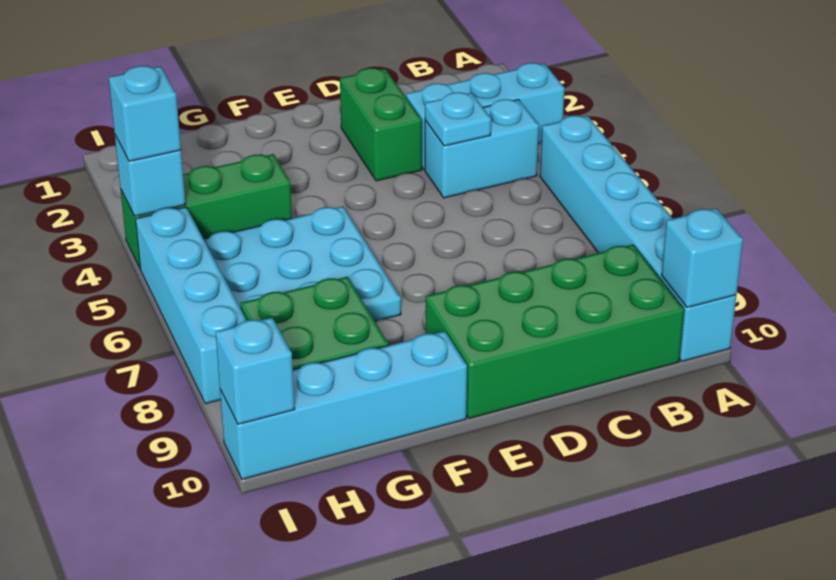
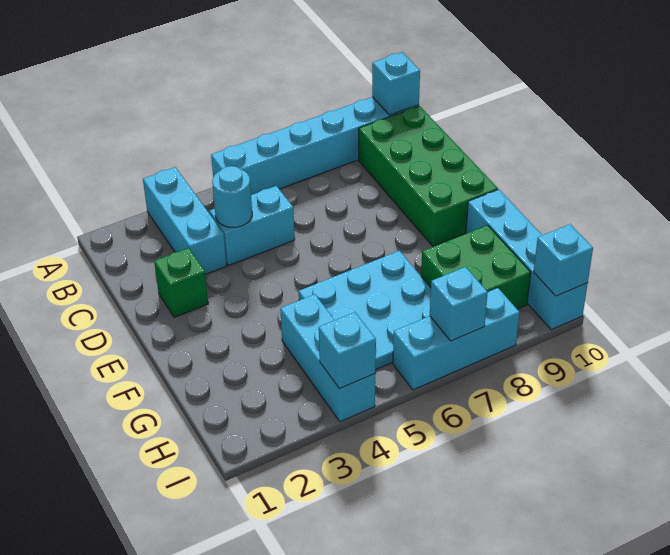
cyan brick B4:C4 level 1 -> cyan brick C4:C5 level 1
cyan plate C4 level 2 -> cyan round brick C4 level 2
green brick D2:D3 level 1 -> green brick D2 level 1
green brick G4:I4 level 1 -> cyan brick G4:I4 level 1
cyan brick I4 level 3 -> cyan brick I7 level 2
cyan brick I5:I8 level 1 -> cyan brick I6:I8 level 1

